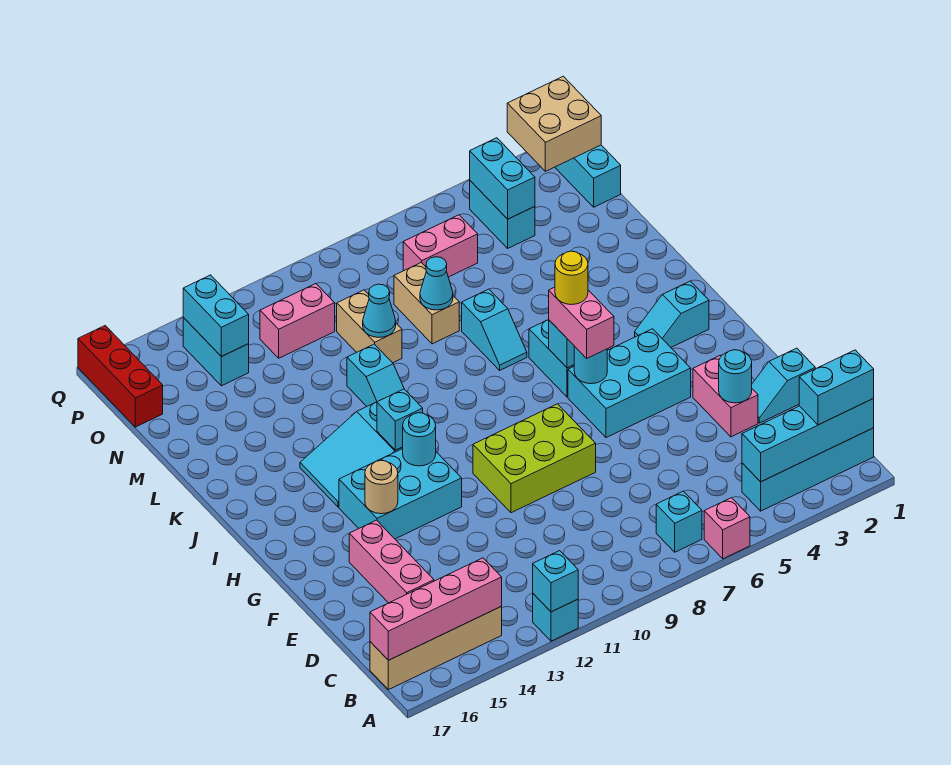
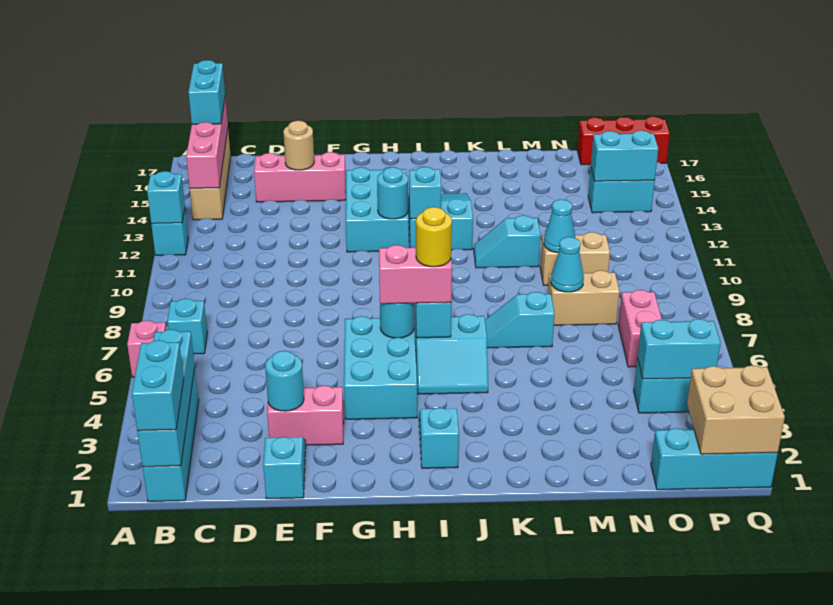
none -> cyan brick B16:B17 level 3
lime brick F8:G10 level 1 -> none
tan round brick G14 level 2 -> tan round brick E15 level 2
pink brick O11:O12 level 1 -> none

